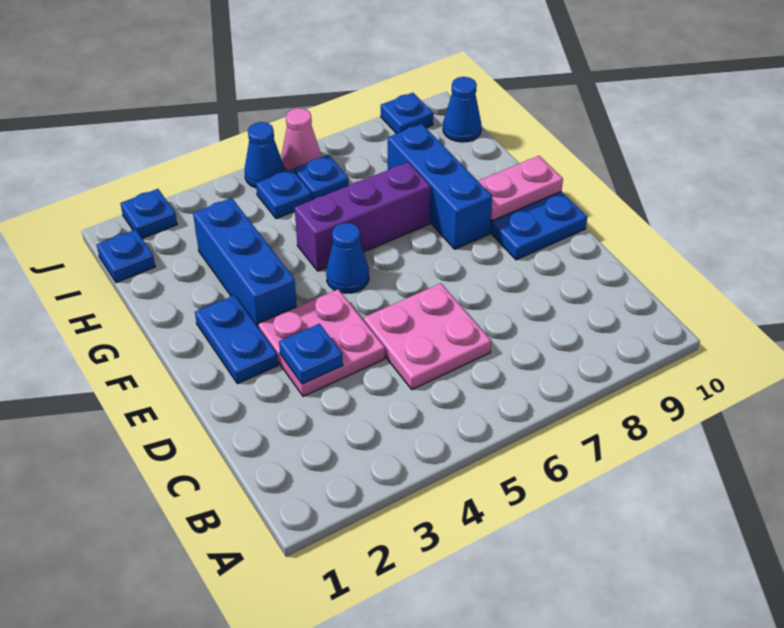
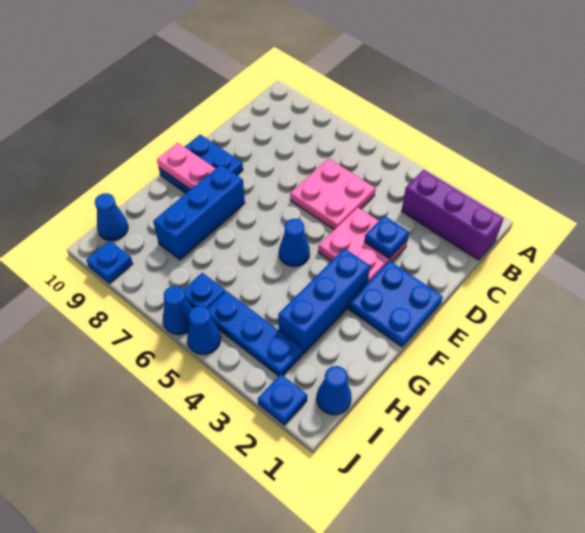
blue plate E2:F2 level 1 -> blue plate E1:F2 level 1
purple brick G5:G7 level 1 -> purple brick B1:B3 level 1
blue plate I1 level 1 -> blue cone I1 level 1
blue plate I5 level 1 -> blue plate I3:I5 level 1
pink cone J6 level 1 -> blue cone J6 level 1

